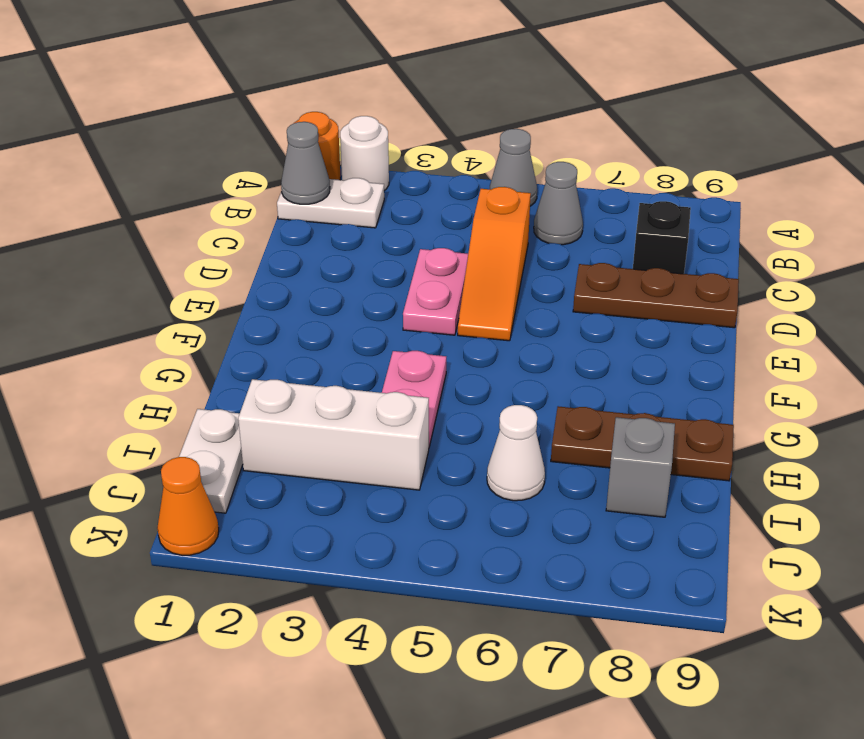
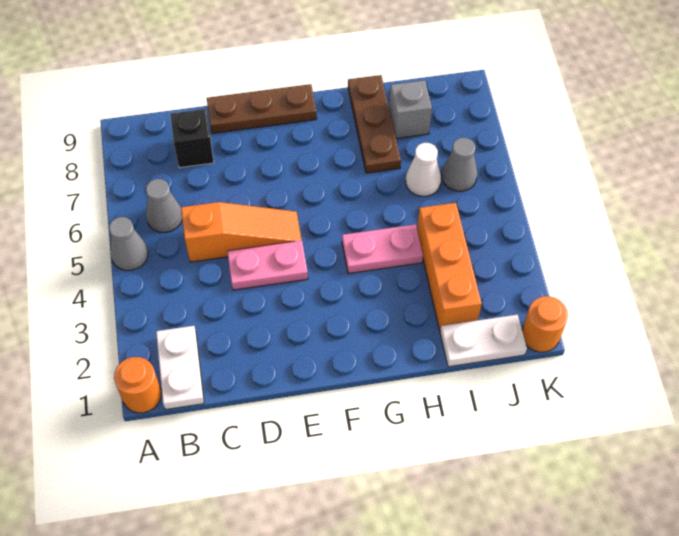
white round brick A2 level 1 -> none
grey cone B1 level 2 -> grey cone J6 level 1
brown plate D7:D9 level 1 -> brown plate D9:F9 level 1
white brick I2:I4 level 1 -> orange brick I2:I4 level 1
orange cone K1 level 1 -> orange round brick K1 level 1

